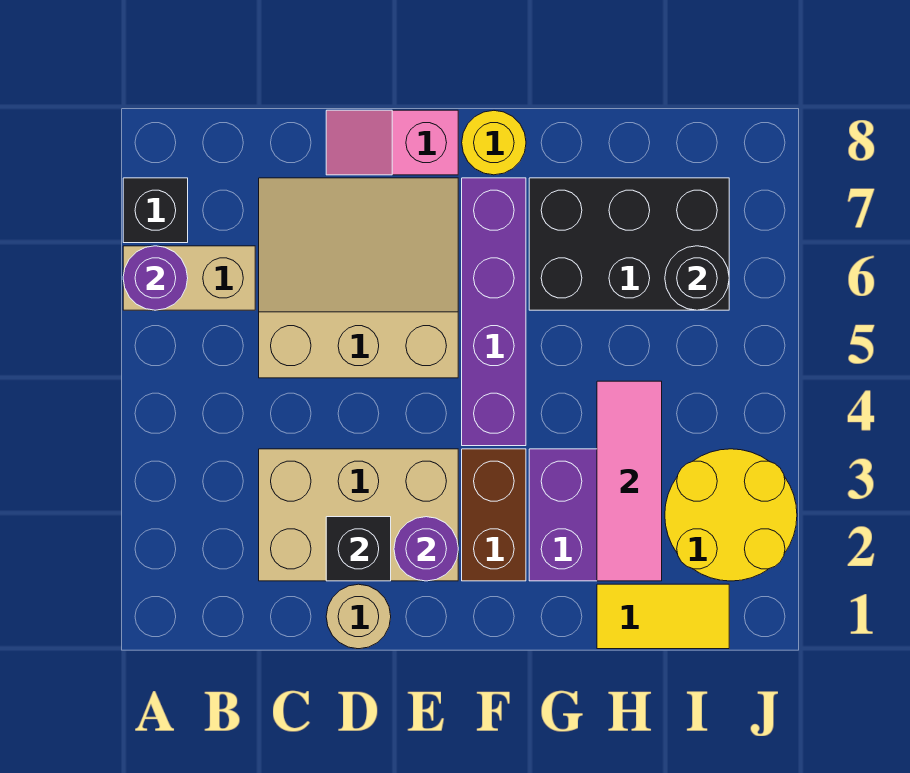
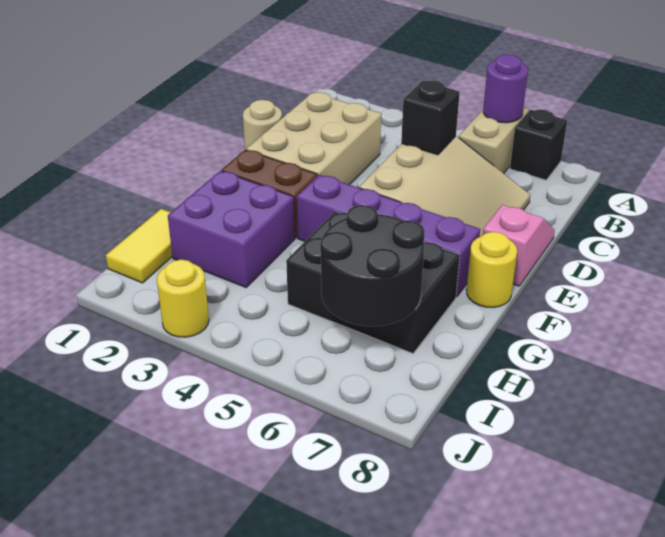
black brick D2 level 2 -> black brick C5 level 2
purple round brick E2 level 2 -> none
black brick G6:I7 level 1 -> black brick G5:H7 level 1
pink tile H2:H4 level 2 -> none
yellow round brick I2:J3 level 1 -> yellow round brick J3 level 1
black round brick I6 level 2 -> black round brick H6:I7 level 2

